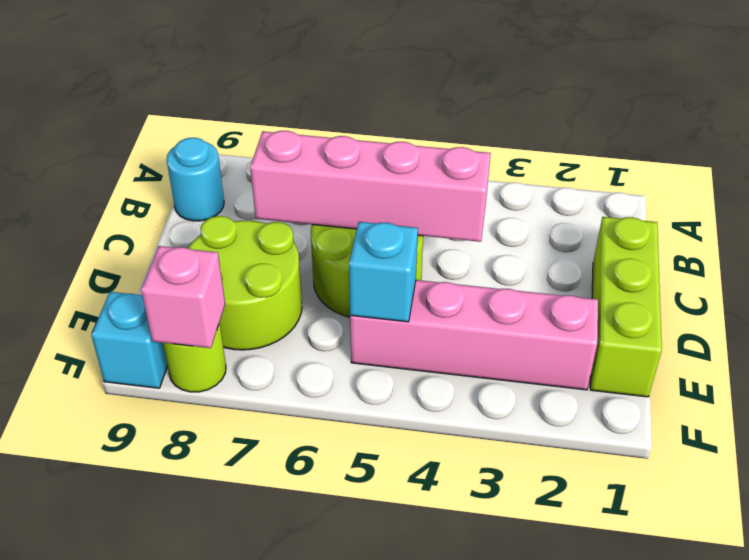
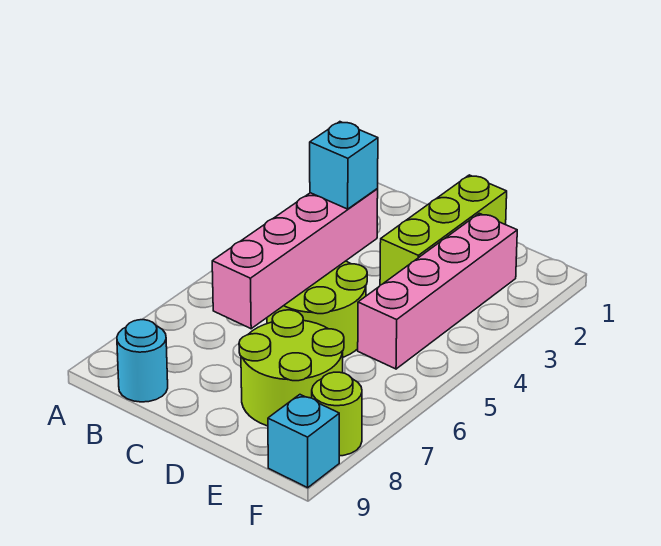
lime brick C1:E1 level 1 -> lime brick D1:D3 level 1
cyan brick E5 level 2 -> cyan brick C4 level 3
pink brick F8 level 2 -> none

